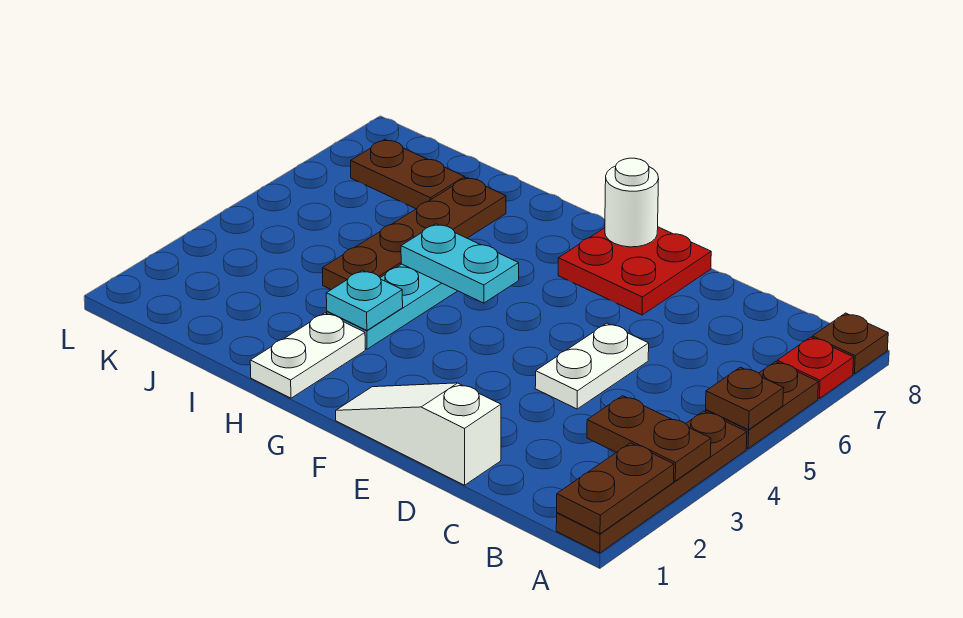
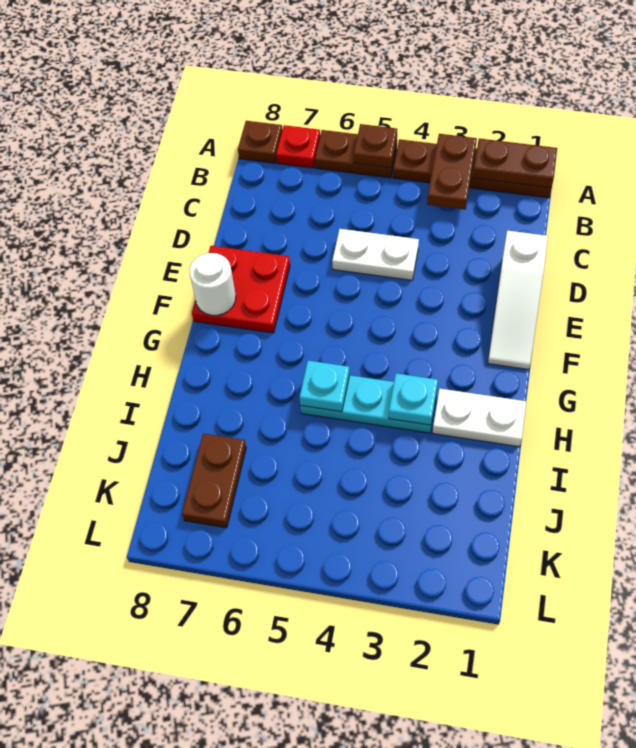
cyan plate G5:H5 level 2 -> cyan plate H5 level 2
brown plate I4:I7 level 1 -> none

